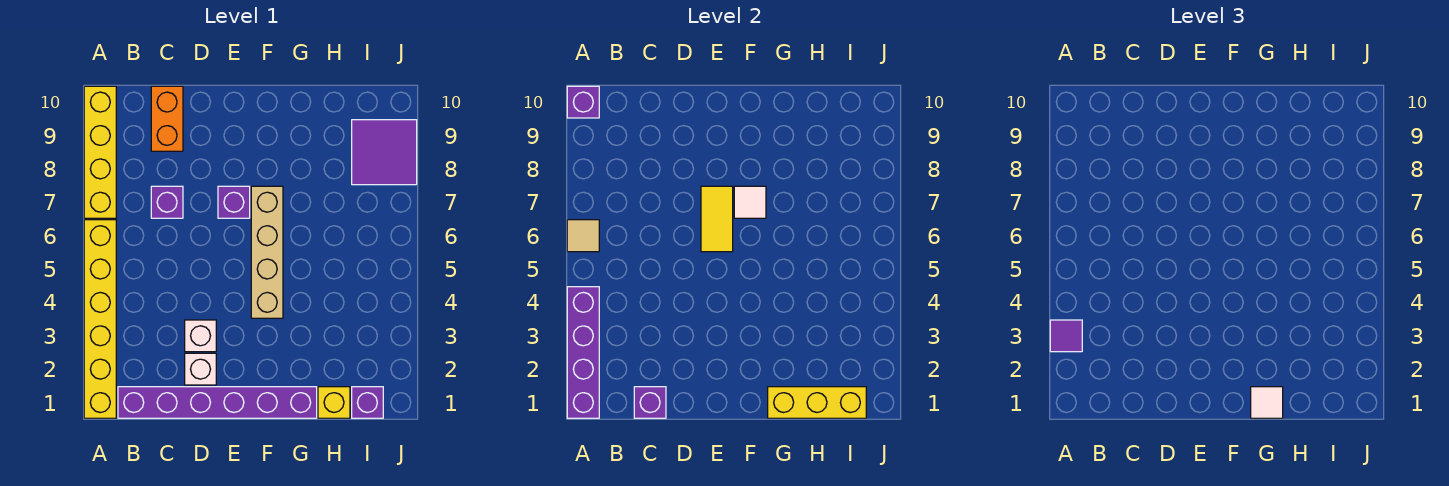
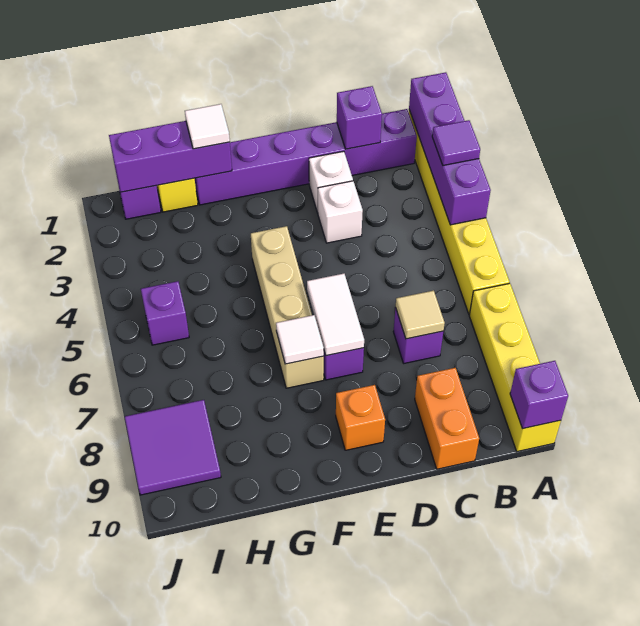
tan tile A6 level 2 -> tan tile C7 level 2
yellow tile E6:E7 level 2 -> white tile E6:E7 level 2
none -> orange brick E9 level 1
yellow brick G1:I1 level 2 -> purple brick G1:I1 level 2
none -> purple brick I5 level 1

